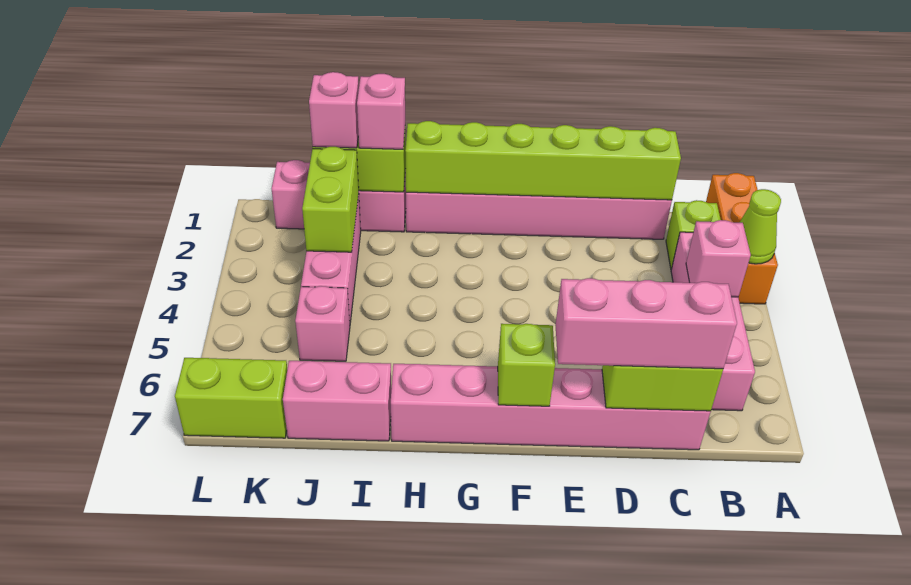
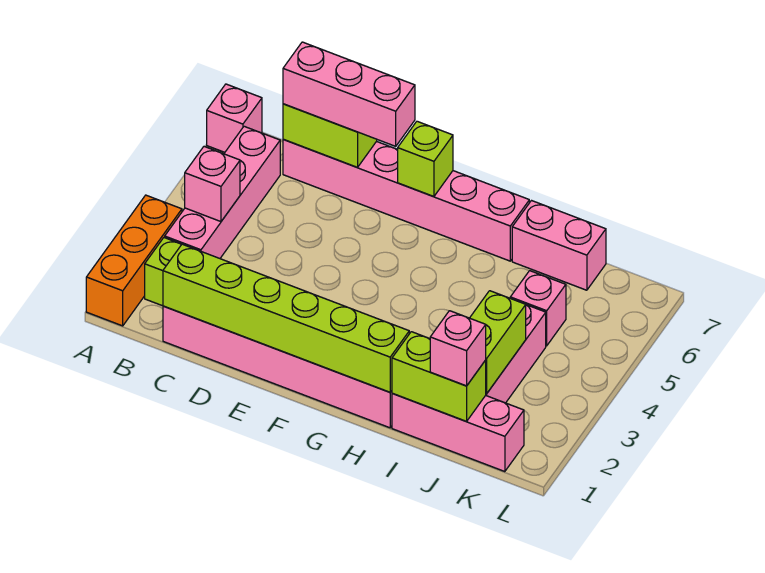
lime cone A3 level 2 -> none
pink brick I1 level 3 -> pink brick A7 level 1
lime brick K7:L7 level 1 -> none

